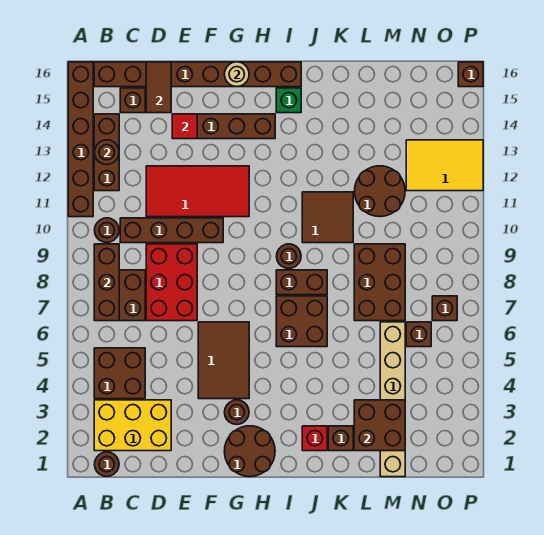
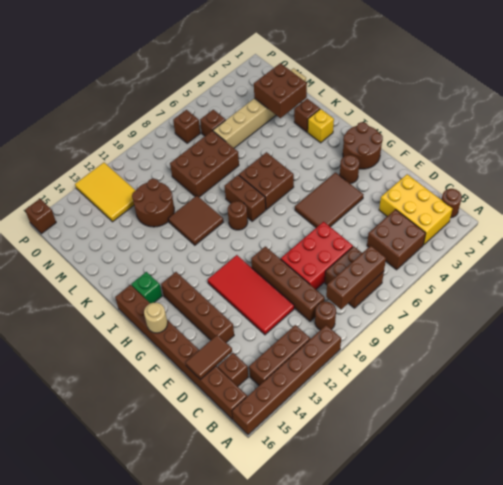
brown round brick B13 level 2 -> none
red tile E14 level 2 -> none
red brick J2 level 1 -> yellow brick J2 level 1

